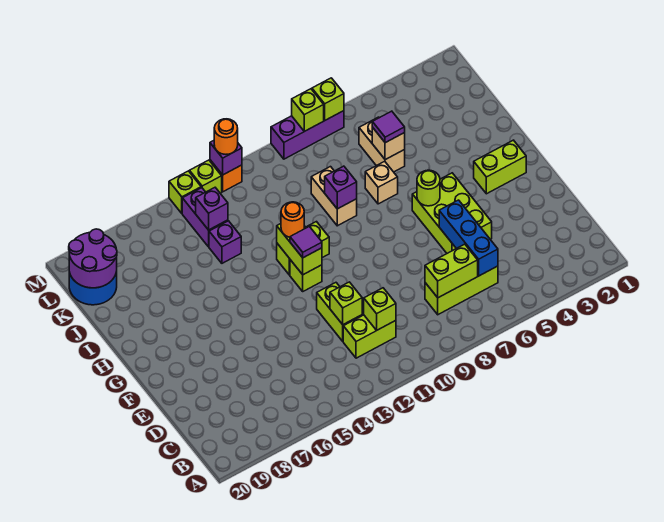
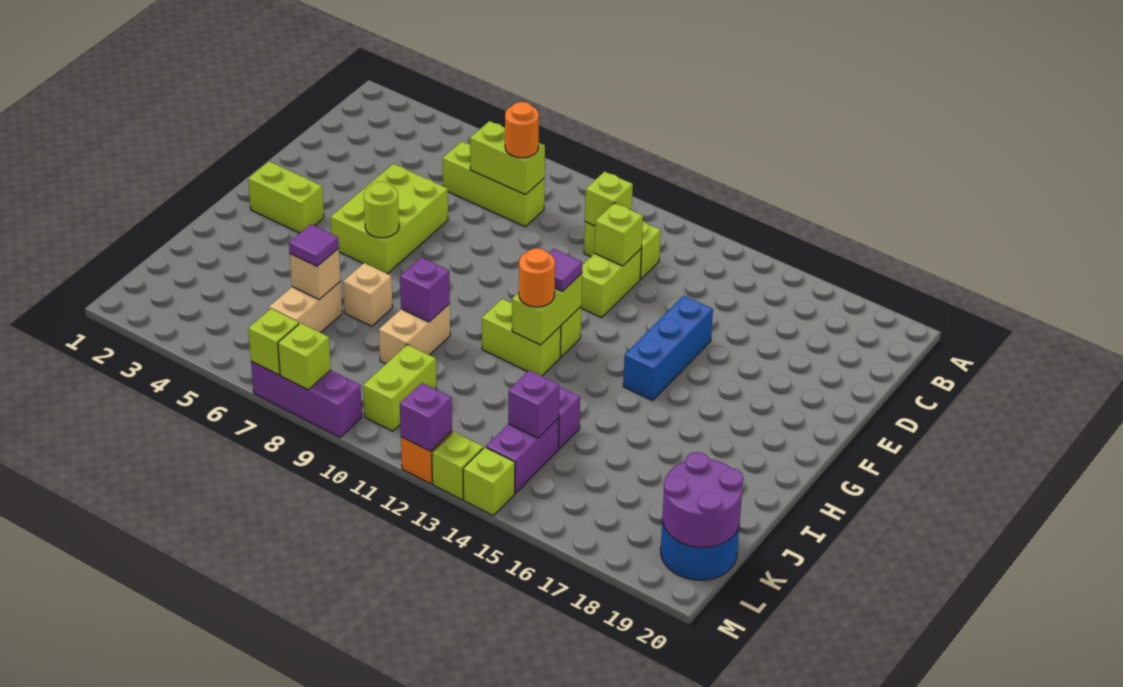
blue brick C6:E6 level 2 -> blue brick E15:G15 level 1
none -> lime brick K10:L10 level 1
orange round brick M12 level 3 -> orange round brick C8 level 3

